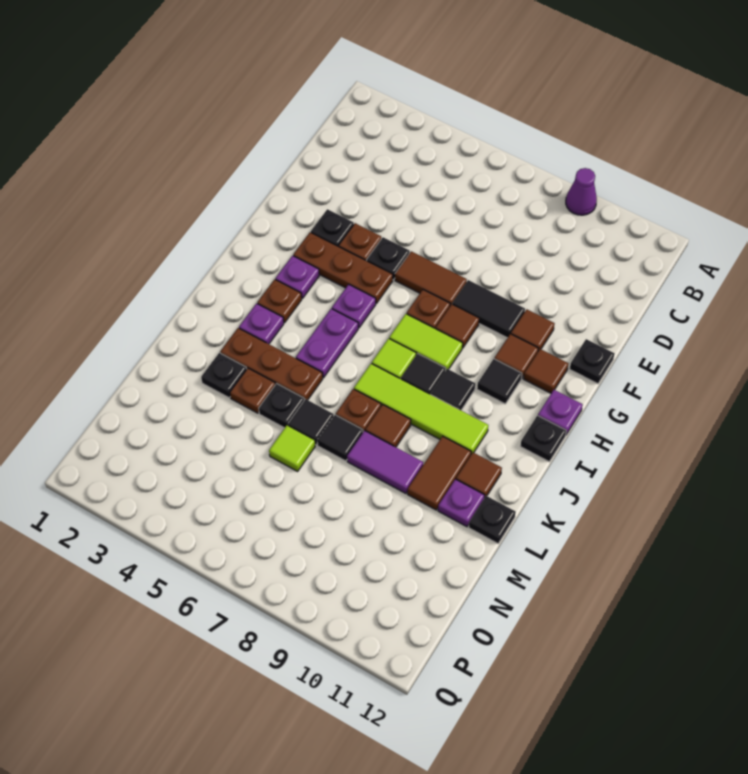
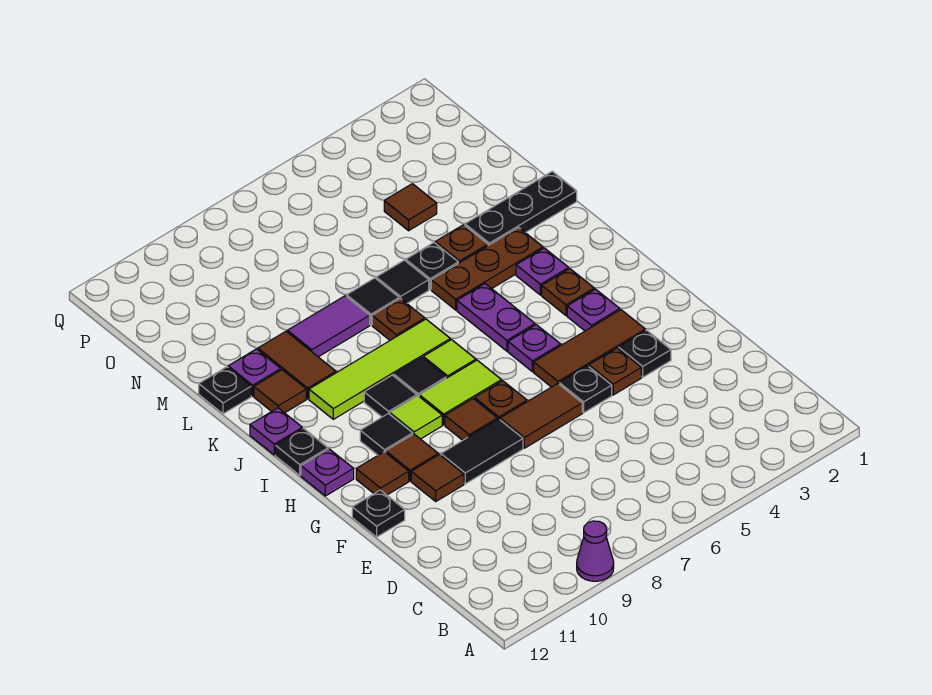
brown plate G3:G5 level 1 -> brown tile G3:G5 level 1
none -> purple plate J12 level 1
brown tile K8 level 1 -> brown tile N4 level 1
black plate L3 level 1 -> black plate L1:L3 level 1
lime tile M6 level 1 -> lime tile H9 level 1

